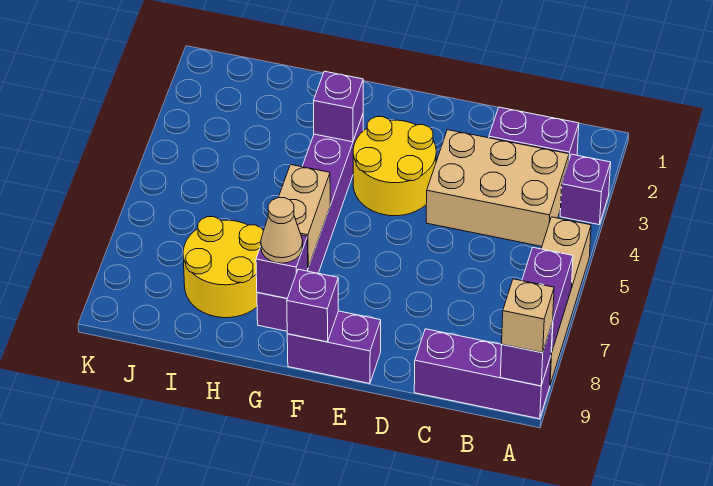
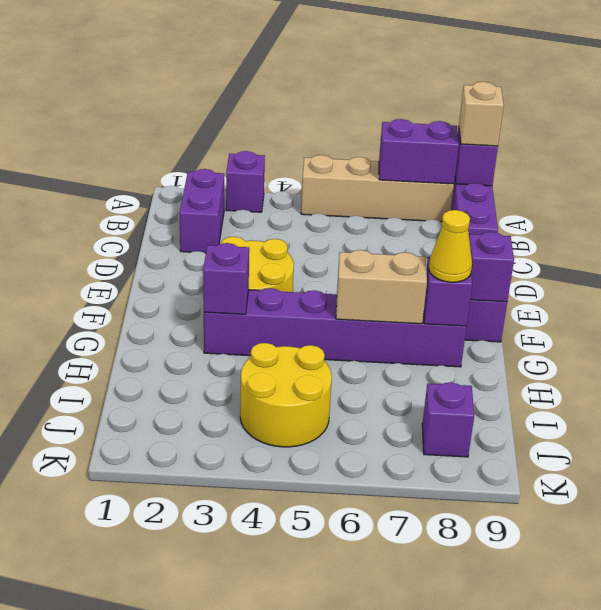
tan brick B3:D4 level 1 -> none
tan cone G8 level 3 -> yellow cone G8 level 3
yellow round brick H7:I8 level 1 -> yellow round brick I4:J5 level 1
none -> purple brick J8 level 1

